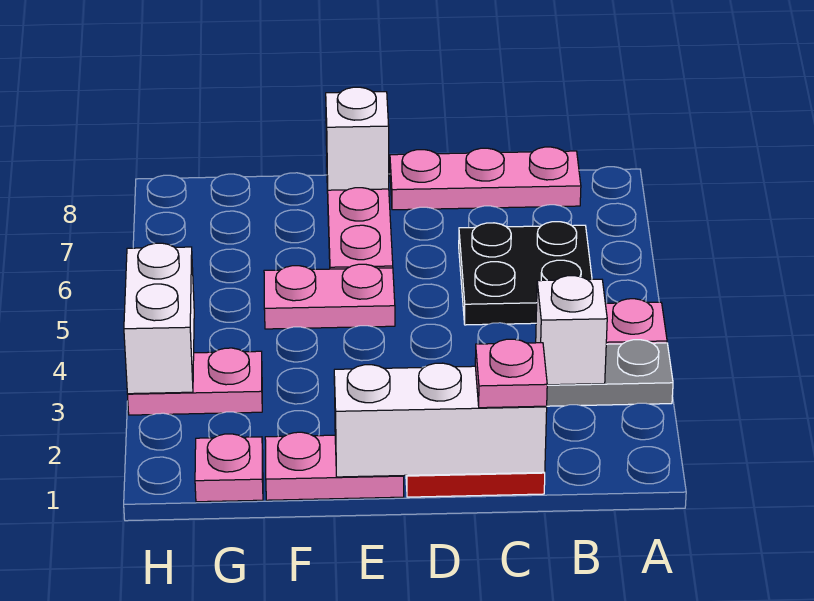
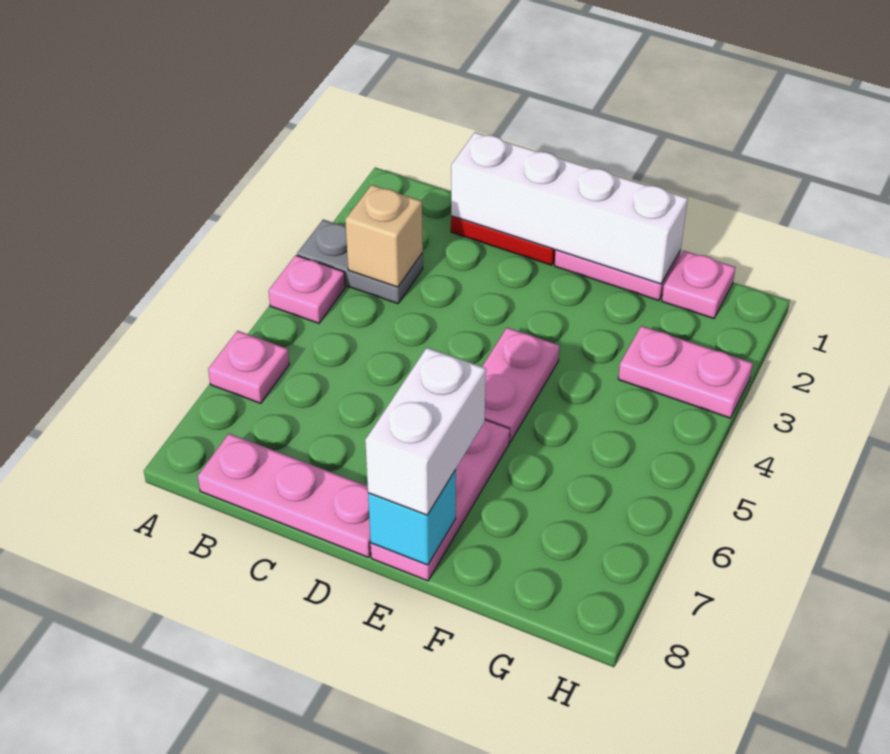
white brick B3 level 2 -> tan brick B3 level 2
black plate B5:C6 level 1 -> none
white brick C1:E1 level 2 -> white brick C1:F1 level 2
pink plate C1 level 3 -> pink plate A6 level 1
pink plate E5:F5 level 1 -> pink plate E4:E5 level 1
white brick E8 level 2 -> cyan brick E8 level 2
white brick H3:H4 level 2 -> white brick E7:E8 level 3

